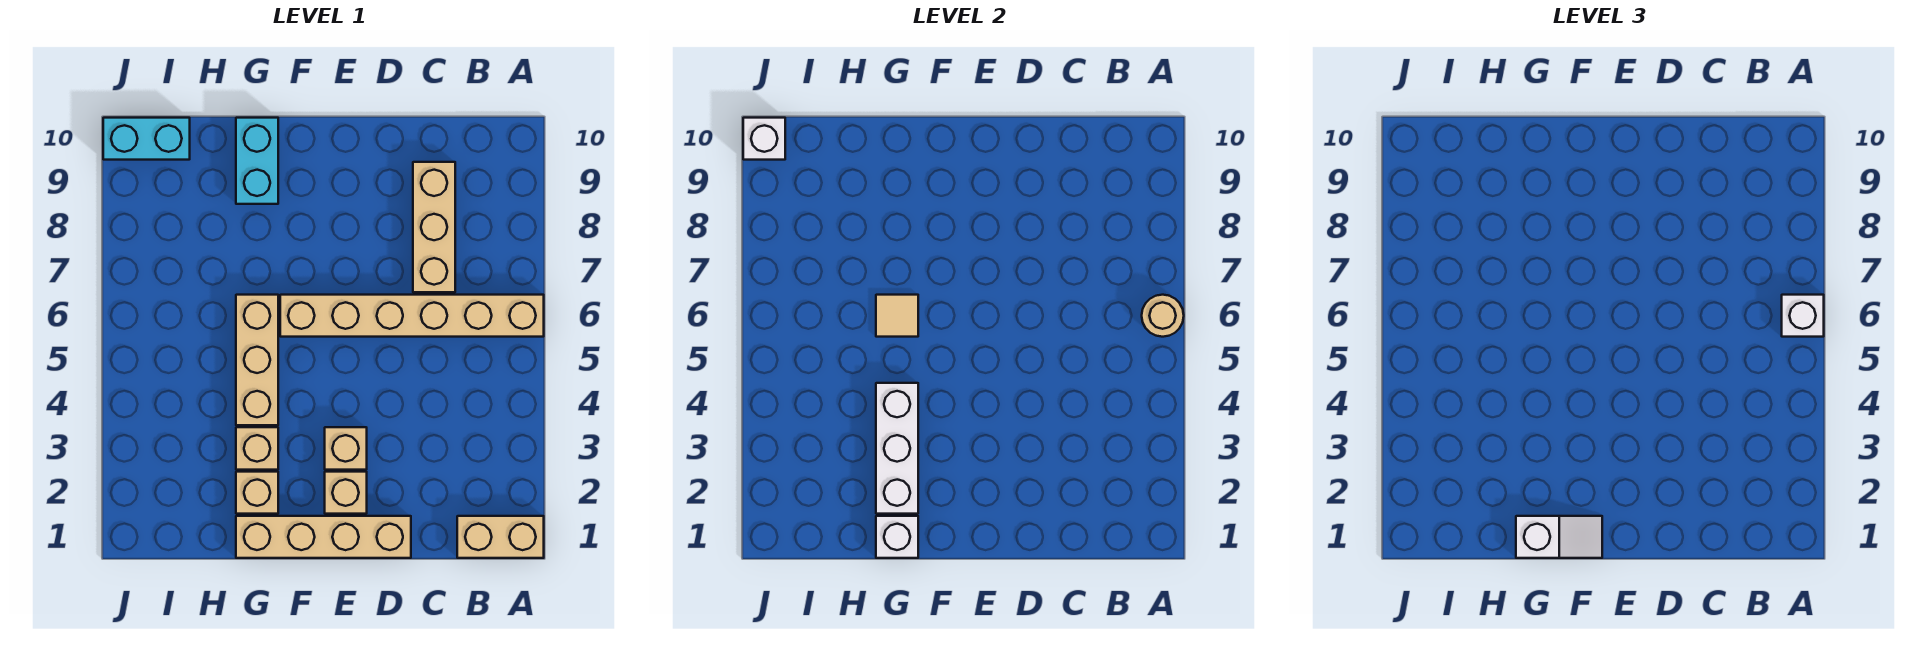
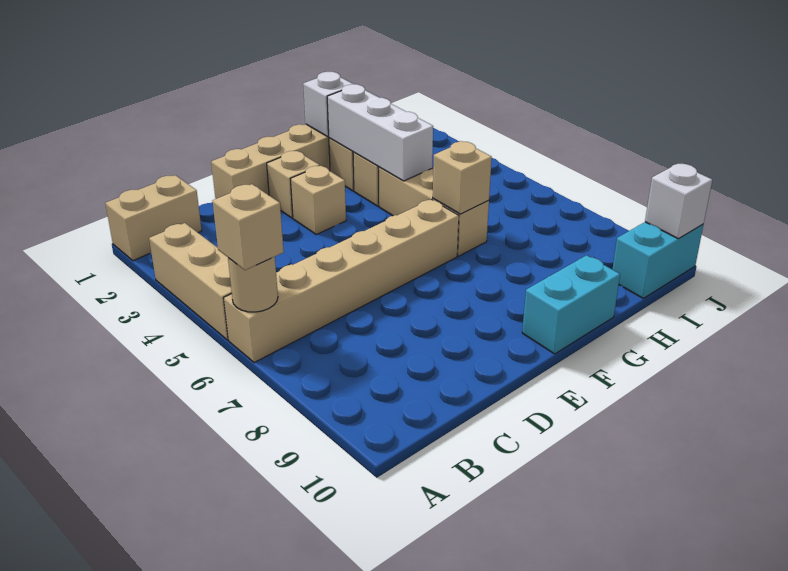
white brick A6 level 3 -> tan brick A6 level 3
tan brick C7:C9 level 1 -> tan brick A3:A5 level 1
white slope F1:G1 level 3 top G -> none
tan tile G6 level 2 -> tan brick G6 level 2
cyan brick G9:G10 level 1 -> cyan brick F10:G10 level 1

